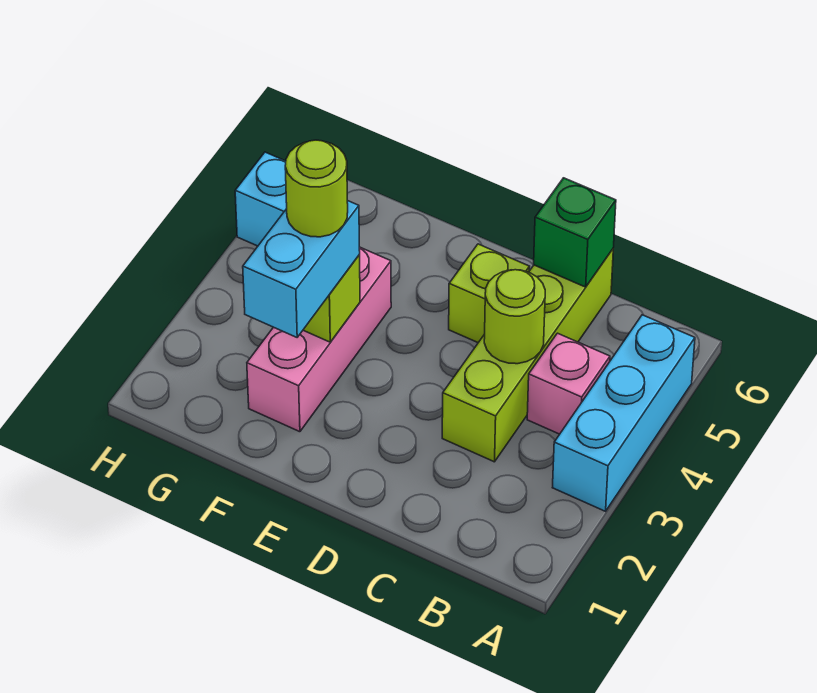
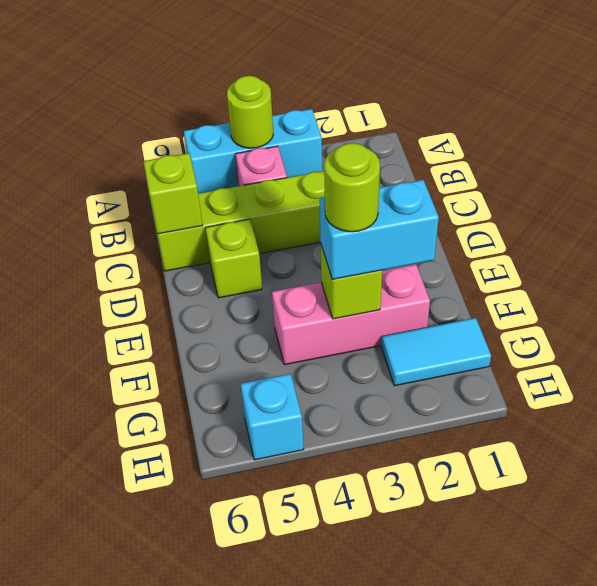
lime round brick C4 level 2 -> lime round brick A4 level 2
green brick C6 level 2 -> lime brick C6 level 2
none -> cyan tile G1:G2 level 1

